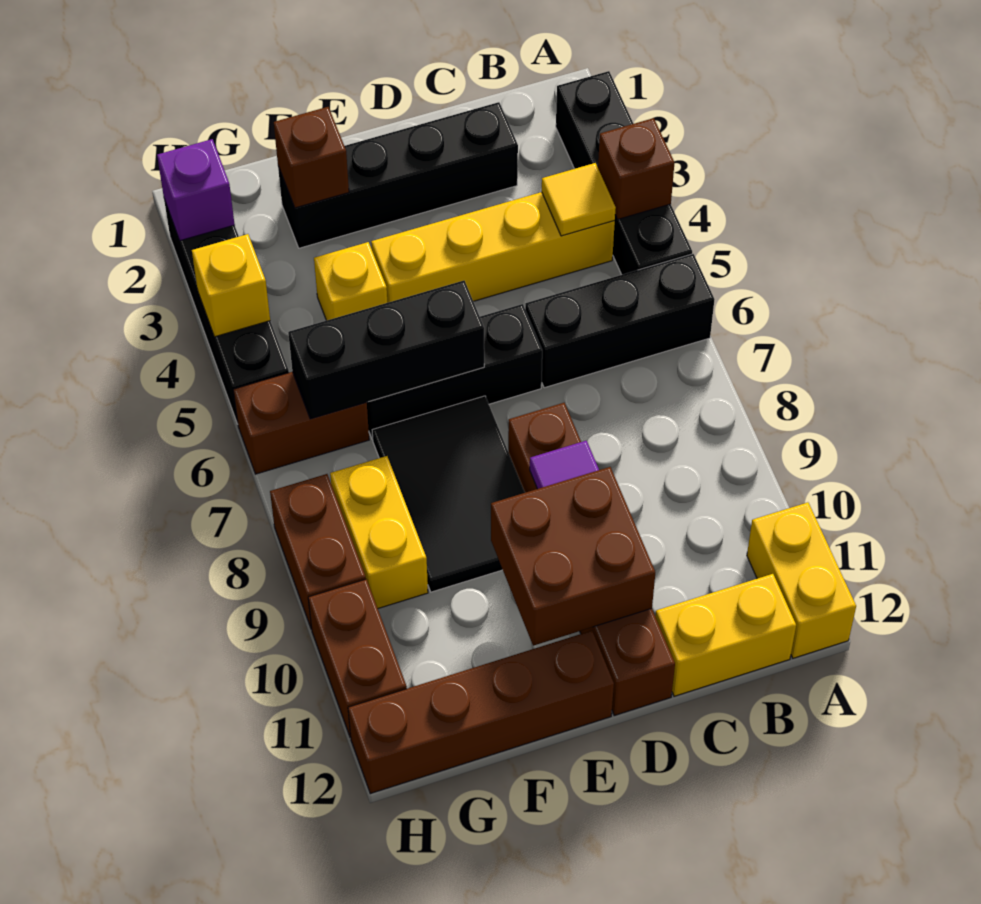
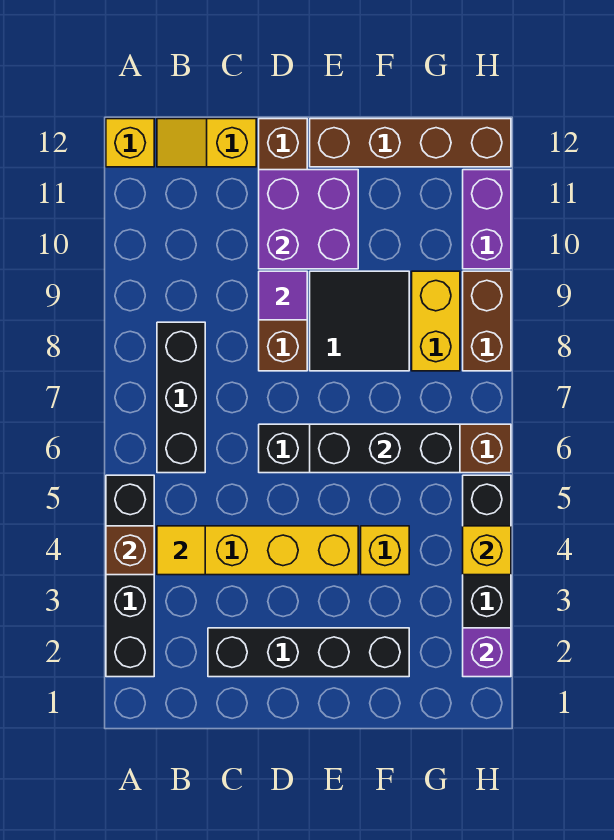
black brick A6:C6 level 1 -> black brick B6:B8 level 1
yellow brick A11:A12 level 1 -> yellow brick A12 level 1
yellow brick B12:C12 level 1 -> yellow slope B12:C12 level 1 top C
brown brick D10:E11 level 2 -> purple brick D10:E11 level 2
black tile E7:F9 level 1 -> black tile E8:F9 level 1
brown brick F2 level 2 -> none
brown brick H10:H11 level 1 -> purple brick H10:H11 level 1

